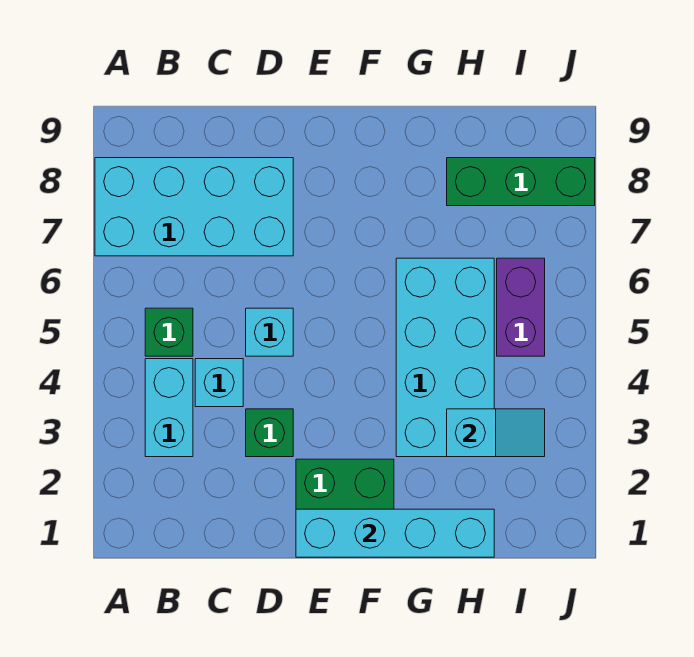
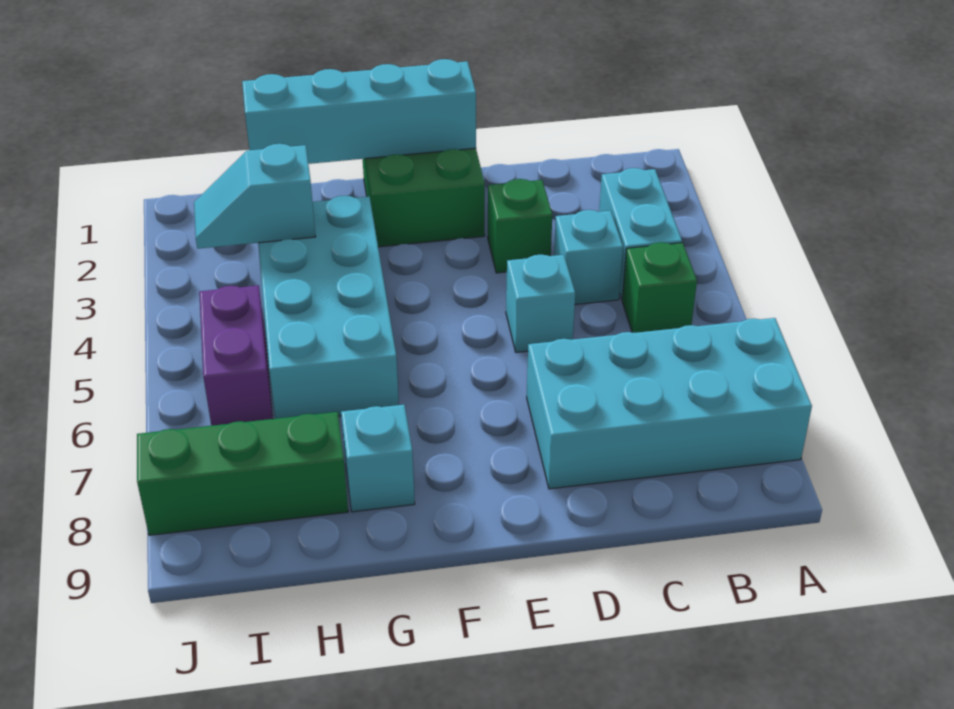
none -> cyan brick G8 level 1

